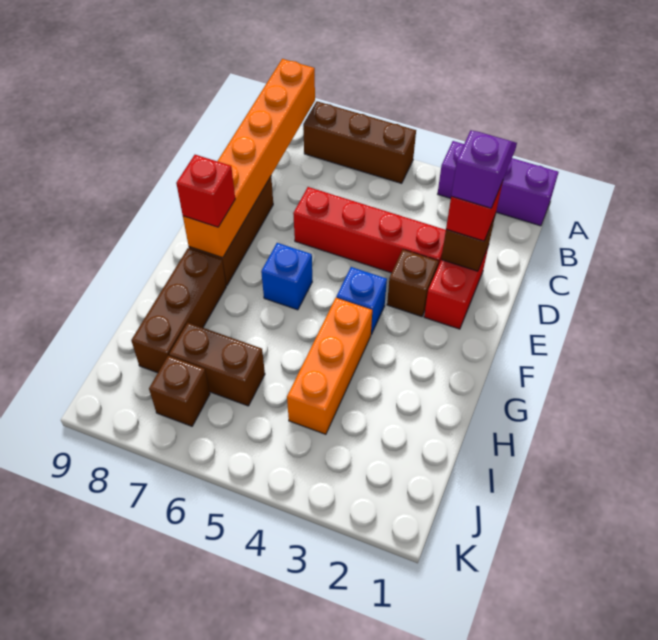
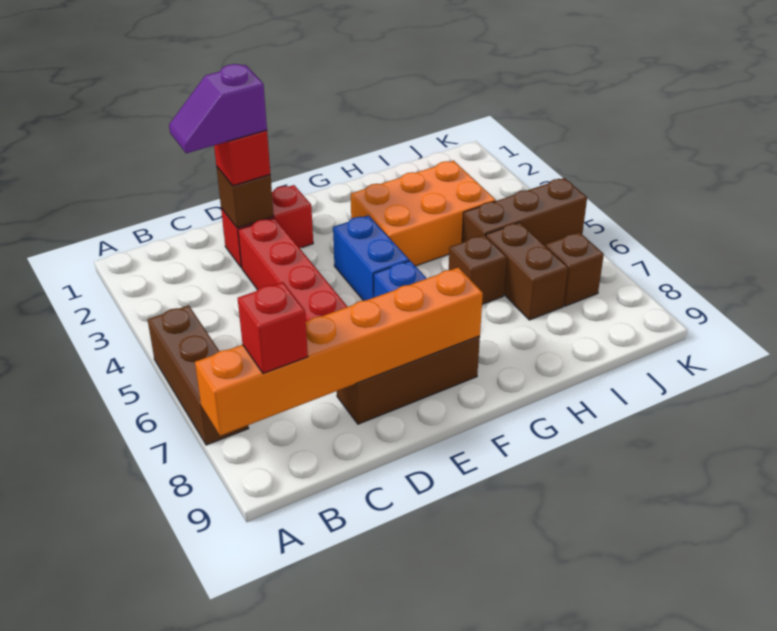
purple brick A1:A3 level 1 -> none
brown brick E3 level 1 -> brown brick H6 level 1
blue brick F4 level 1 -> blue brick F4:F5 level 1
red brick F8 level 3 -> red brick B8 level 3
orange brick G4:I4 level 1 -> orange brick G3:I4 level 1
brown brick G8:I8 level 1 -> brown brick I5:K5 level 1

